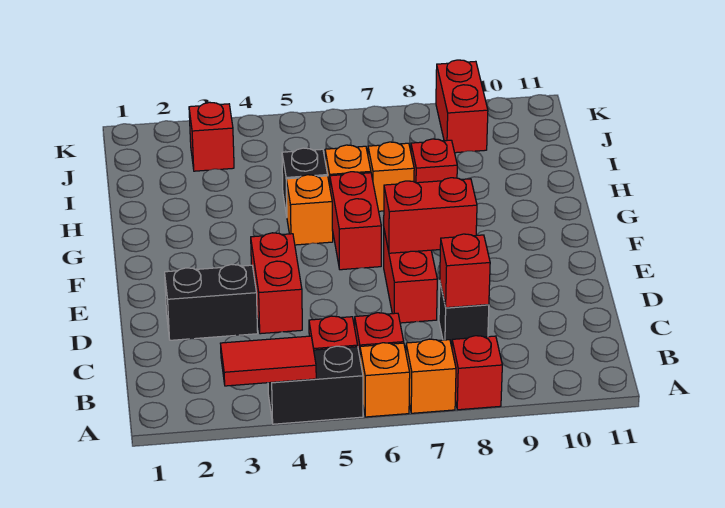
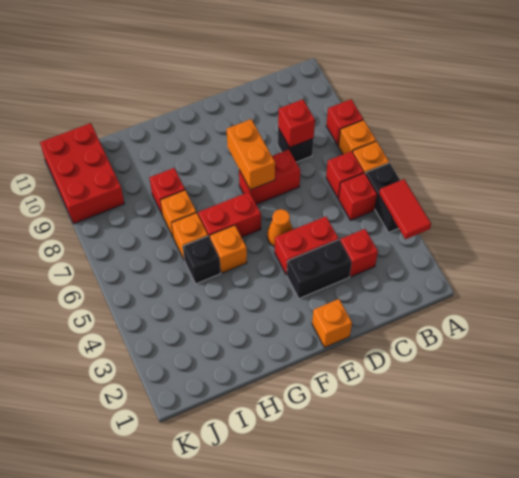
black brick D2:D3 level 1 -> black brick D3:E3 level 1
none -> orange brick E1 level 1
none -> orange cone E5 level 1
red brick E7:E8 level 2 -> orange brick E7:E8 level 2
red brick J3 level 1 -> red brick C3 level 1
red brick J9:K9 level 1 -> red brick J9:K11 level 1

